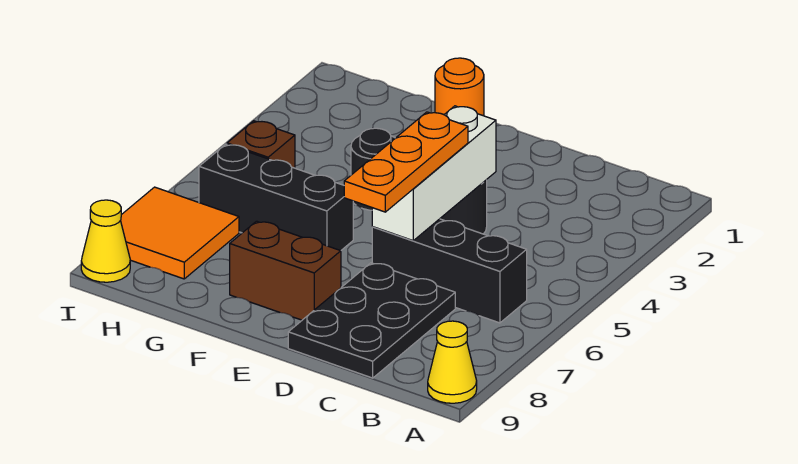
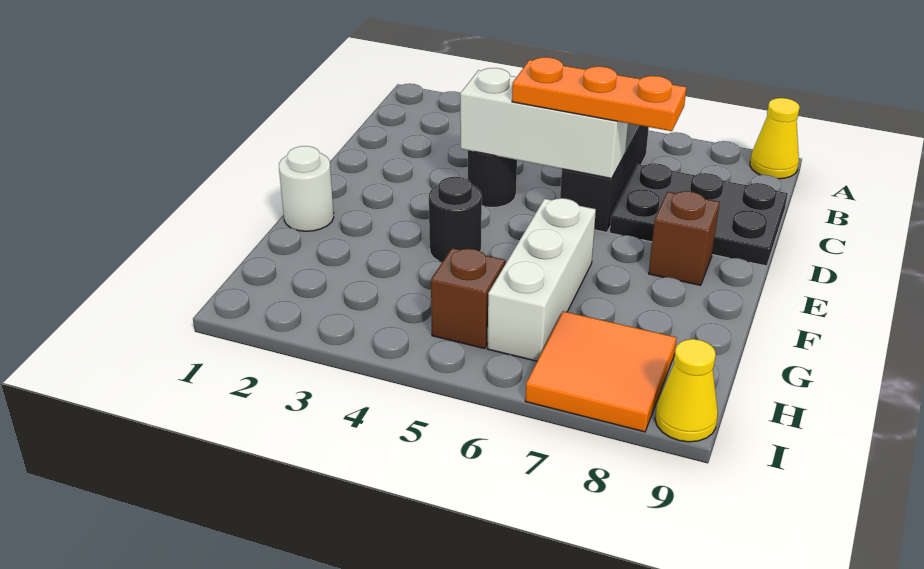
brown brick E8:F8 level 1 -> brown brick E8 level 1
orange round brick F1 level 1 -> white round brick F1 level 1
black brick F6:H6 level 1 -> white brick F6:H6 level 1

